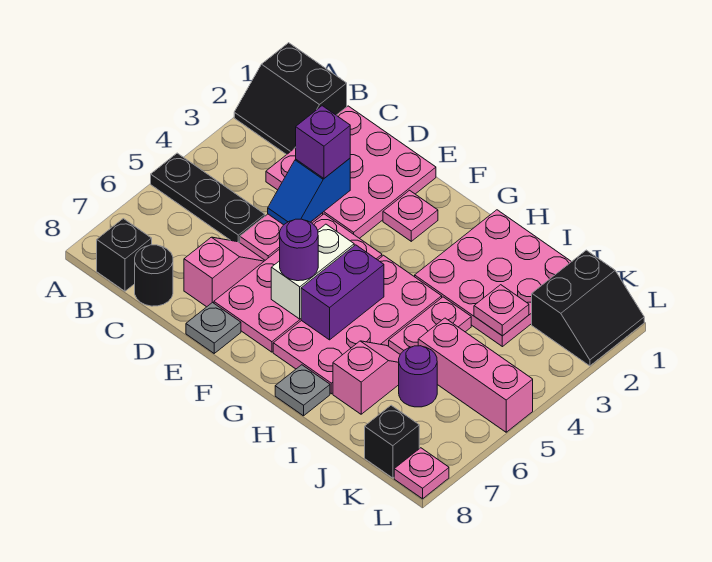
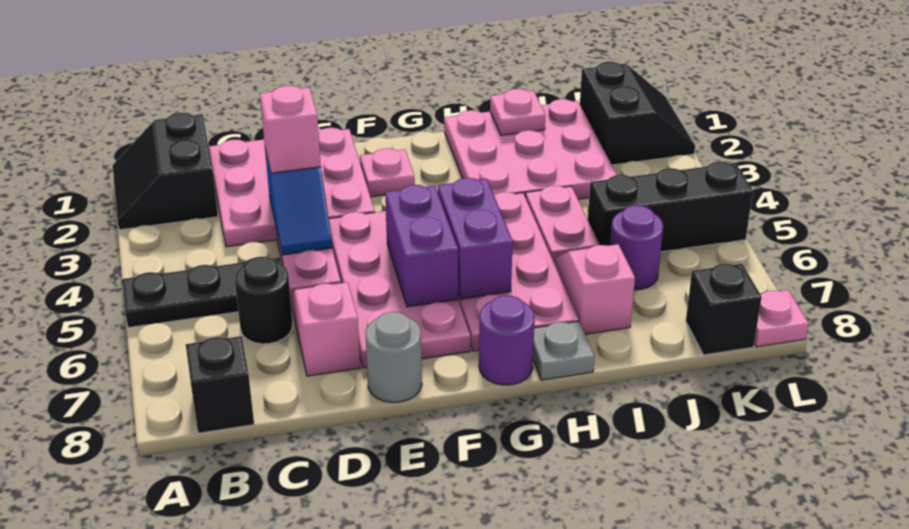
black slope A1:B2 level 1 top 1 -> black slope A1:B2 level 1 top B
black round brick C8 level 1 -> black round brick C6 level 1
purple brick D3 level 3 -> pink brick D3 level 3
grey plate E8 level 1 -> grey round brick E8 level 1
white brick F5:F6 level 2 -> purple brick F5:F6 level 2
purple round brick F6 level 3 -> purple round brick G8 level 1
pink plate J3 level 2 -> pink plate I1 level 2
pink brick J5:L5 level 1 -> black brick J5:L5 level 1

